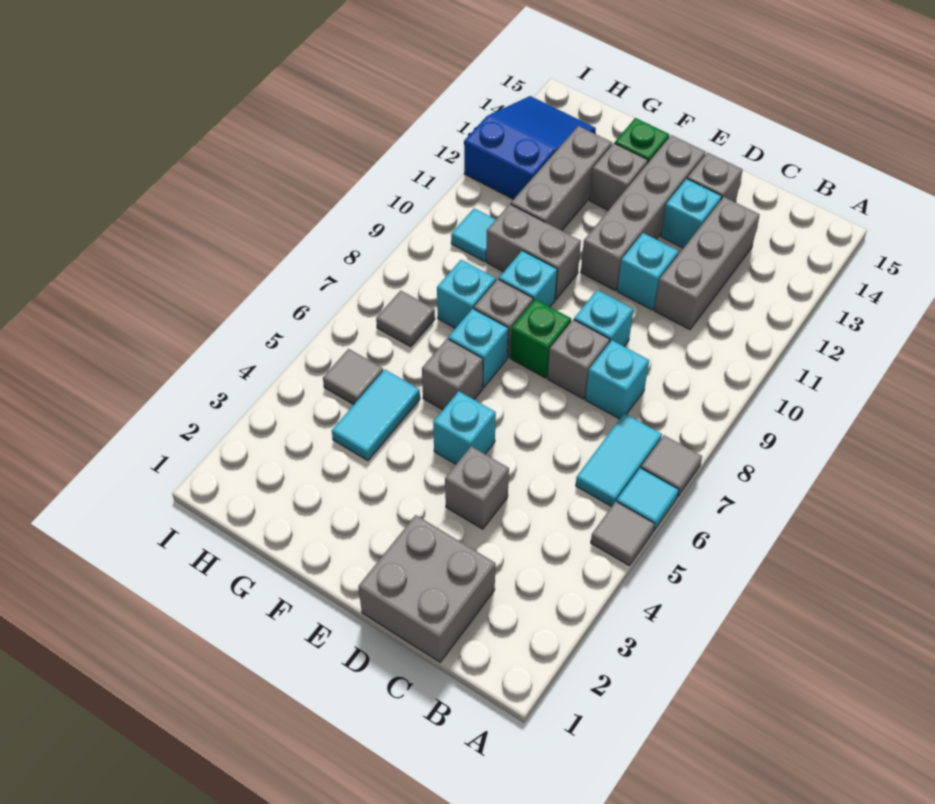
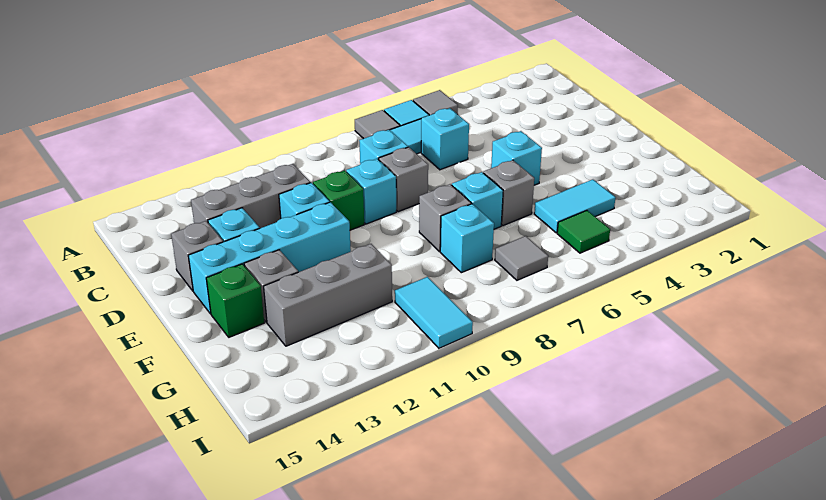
grey brick C1:D2 level 1 -> none
grey brick D4 level 1 -> none
green brick E8 level 1 -> green brick D10 level 1
grey brick E11:E14 level 1 -> cyan brick E11:E14 level 1
cyan brick F9 level 1 -> cyan brick C6 level 1
grey brick F10:G10 level 1 -> none
grey tile H5 level 1 -> green tile H5 level 1
cyan tile H10 level 1 -> cyan tile H10:I10 level 1
blue slope H12:I14 level 1 top 12 -> none

